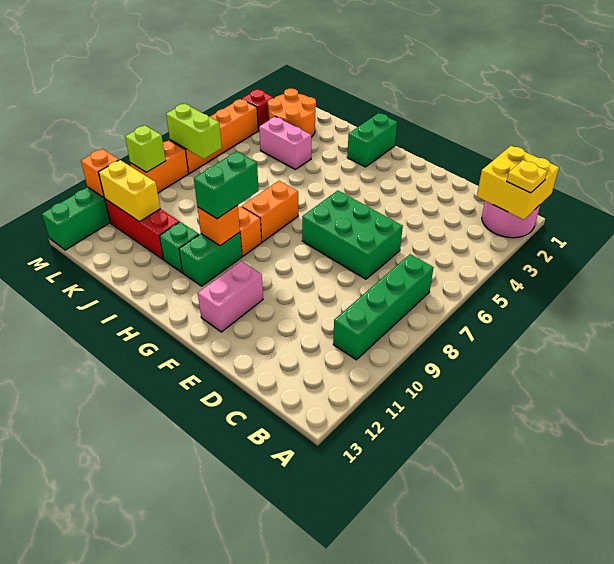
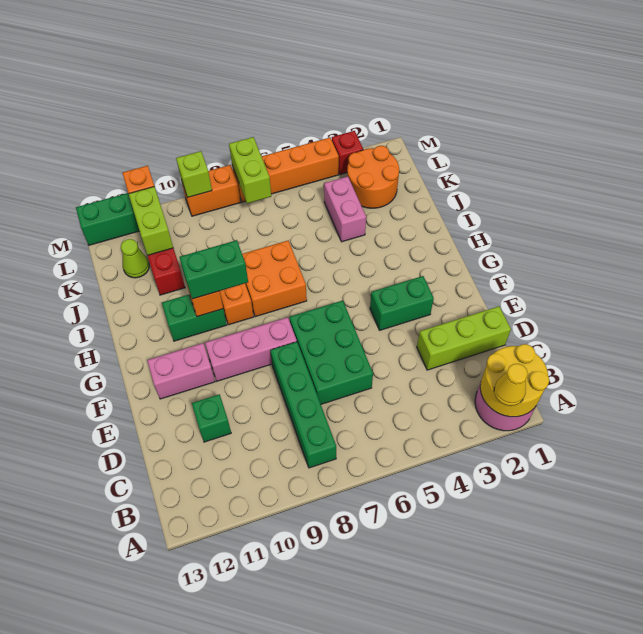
yellow brick A1:B2 level 2 -> yellow round brick A1:B2 level 2
yellow plate A2 level 3 -> yellow cone A2 level 3
green brick B7:B10 level 1 -> green brick B8:E8 level 1
none -> lime brick D1:D3 level 1
none -> pink brick F8:F10 level 1
green brick H1:H2 level 1 -> green brick F3:F4 level 1
orange brick H7:H8 level 1 -> orange brick H7:I8 level 1
green brick I11 level 1 -> green brick D11 level 1
yellow brick K11:L11 level 2 -> lime brick K11:L11 level 2
none -> lime cone K12 level 1

